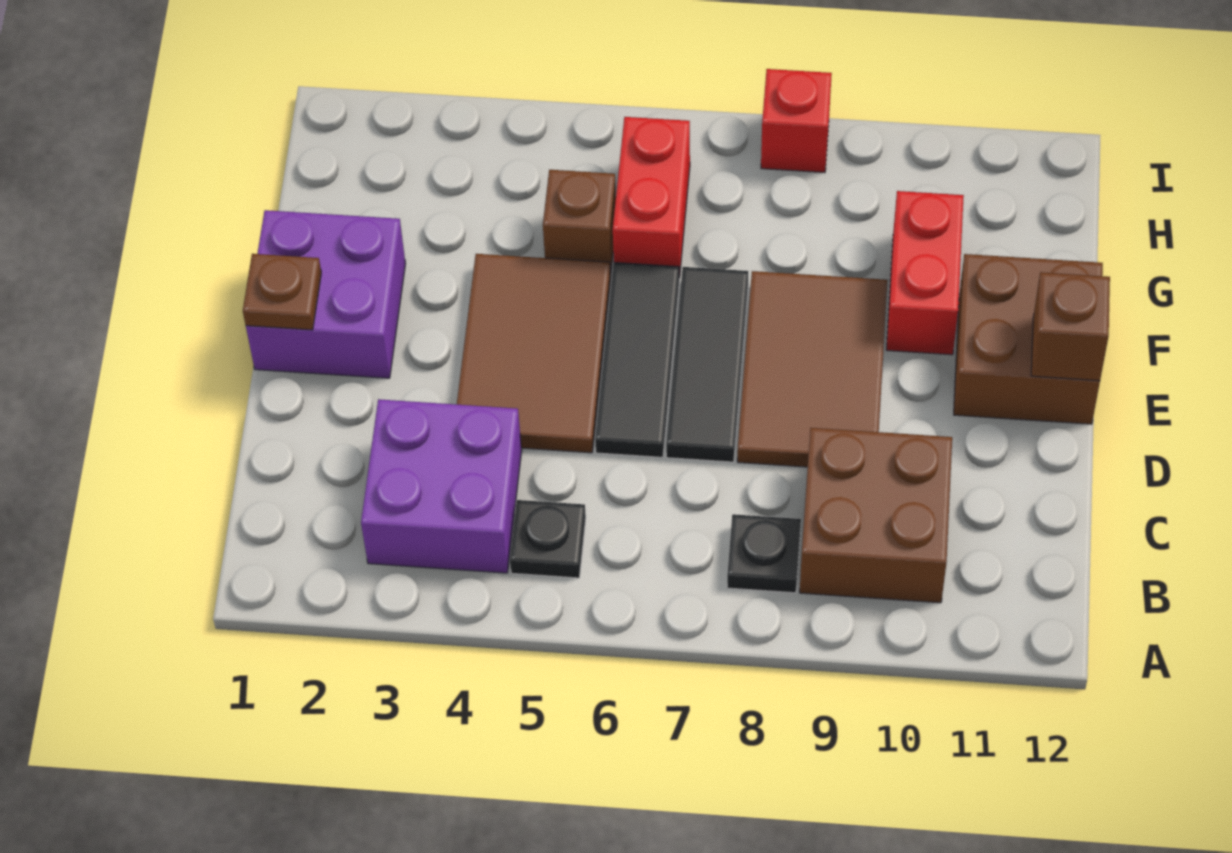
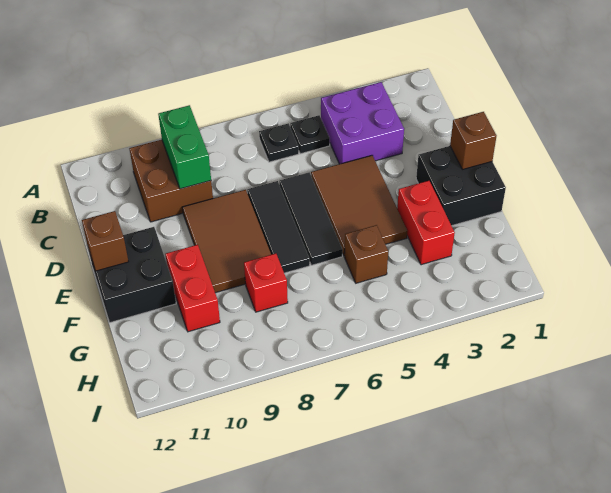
black plate B8 level 1 -> black plate B6 level 1
none -> green brick B9:C9 level 2
purple brick E1:F2 level 1 -> black brick E1:F2 level 1
brown plate E1 level 2 -> brown brick E1 level 2
brown brick E11:F12 level 1 -> black brick E11:F12 level 1
red brick G6:H6 level 1 -> red brick F3:G3 level 1
red brick I8 level 1 -> red brick G8 level 1

